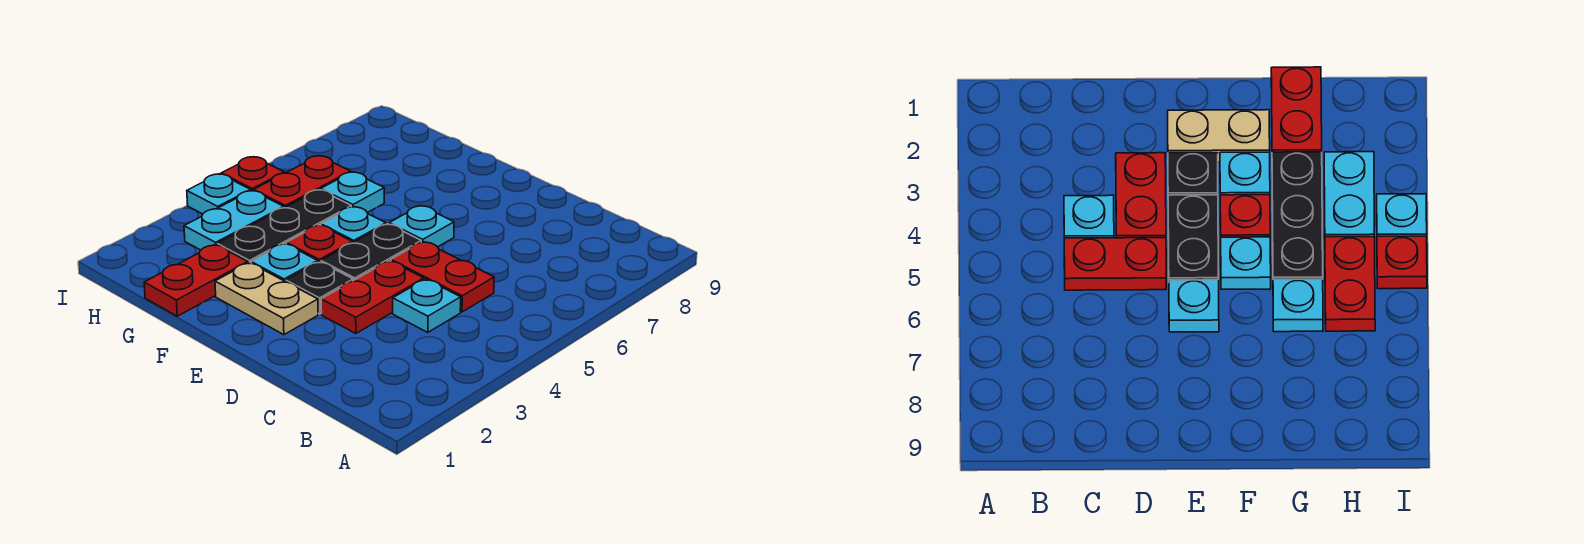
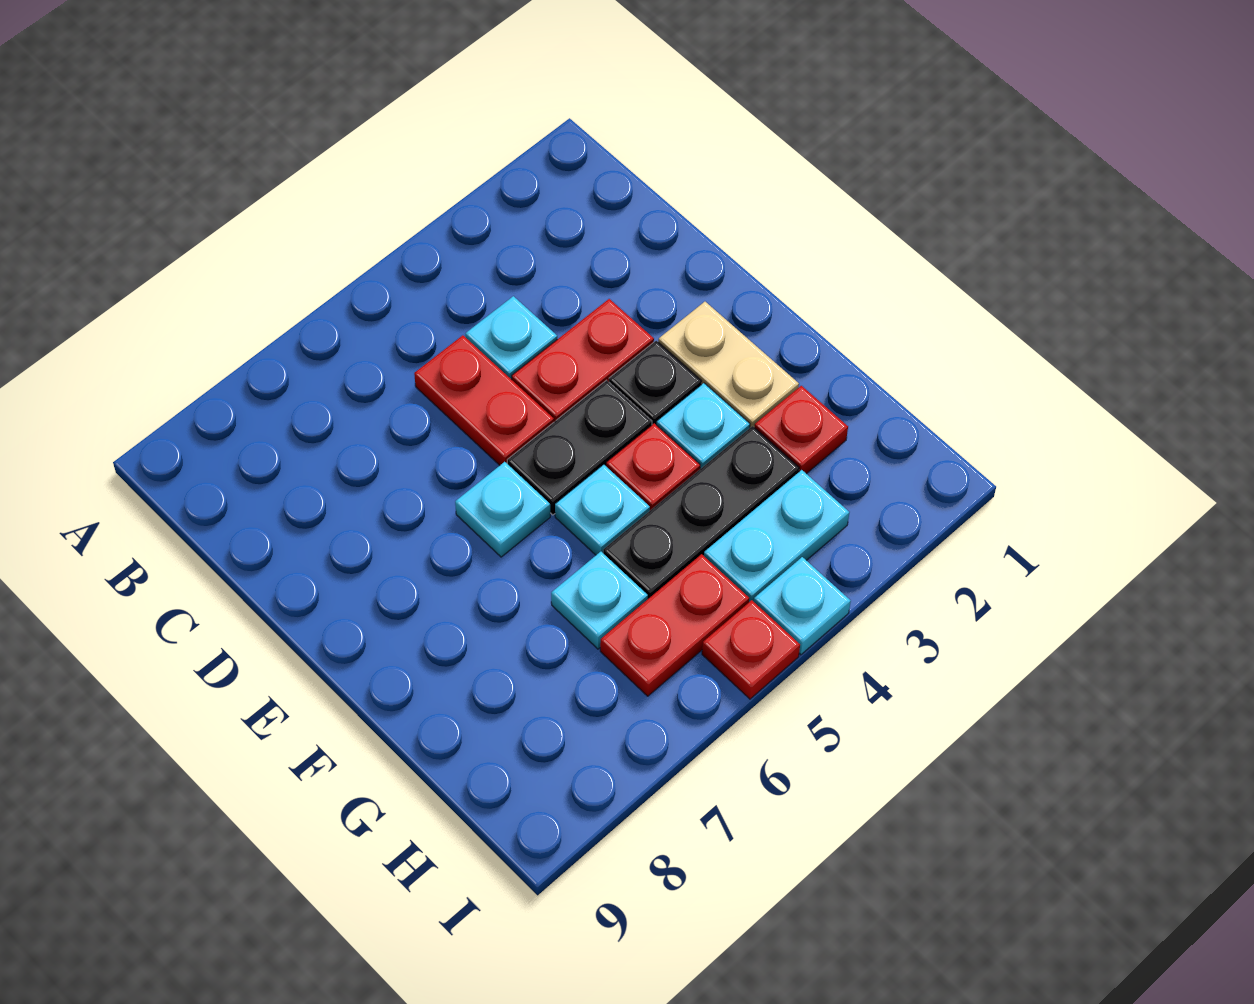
red plate G1:G2 level 1 -> red plate G2 level 1

